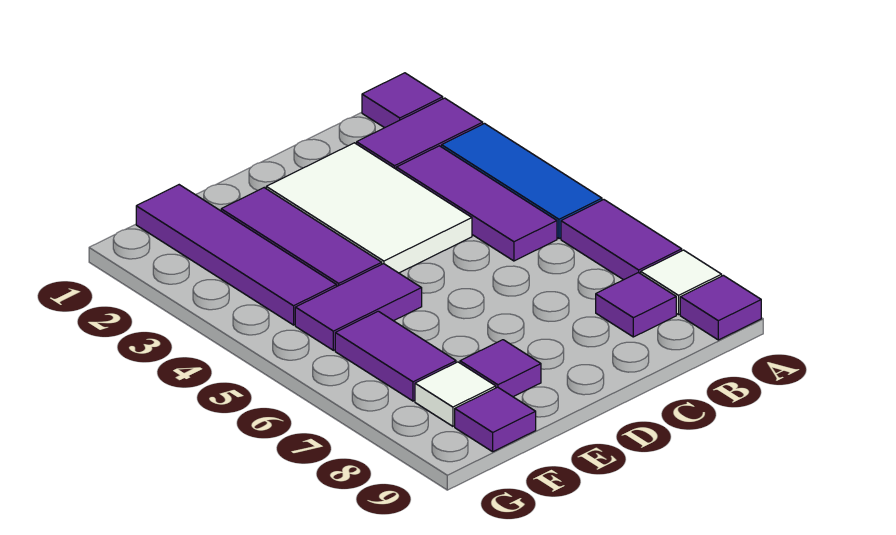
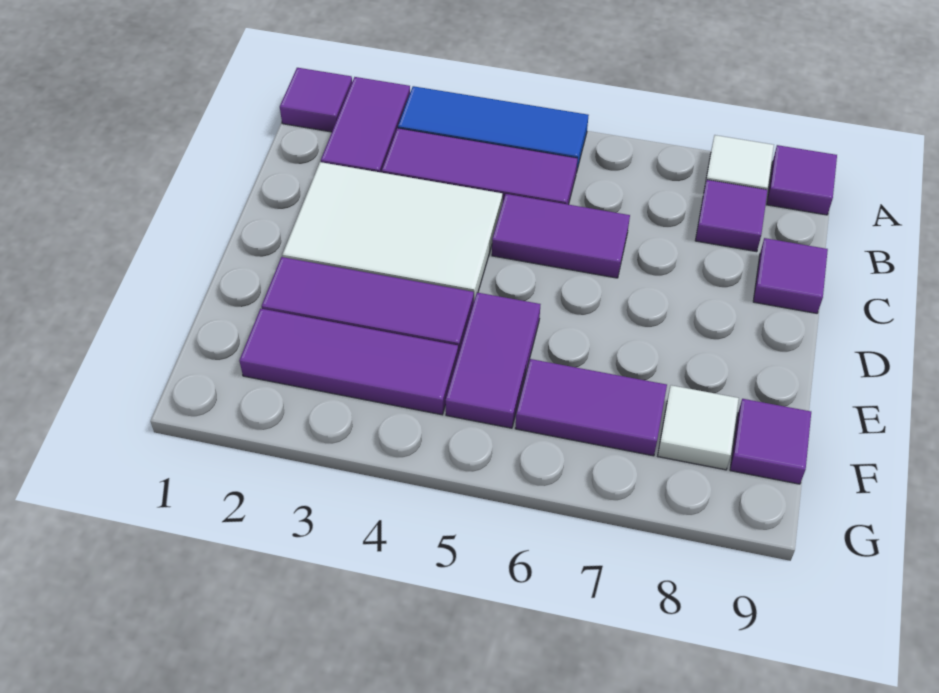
purple tile A6:A7 level 1 -> purple tile C5:C6 level 1
purple tile E8 level 1 -> purple tile C9 level 1
purple tile F1:F4 level 1 -> purple tile F2:F4 level 1

